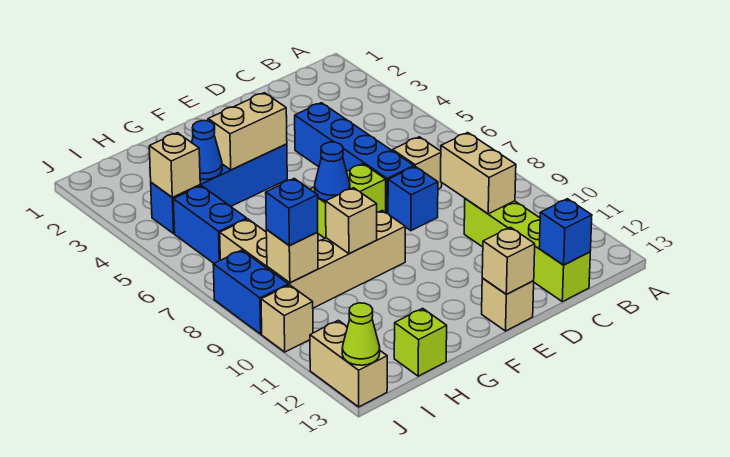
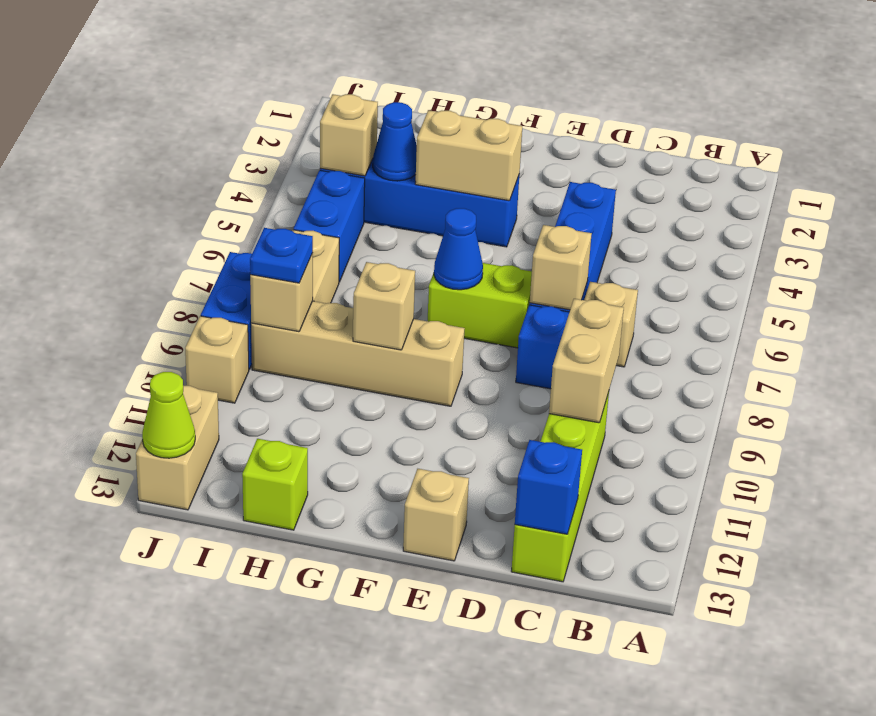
tan brick E13 level 2 -> tan brick D7 level 2
blue brick I9 level 3 -> blue plate I9 level 3

